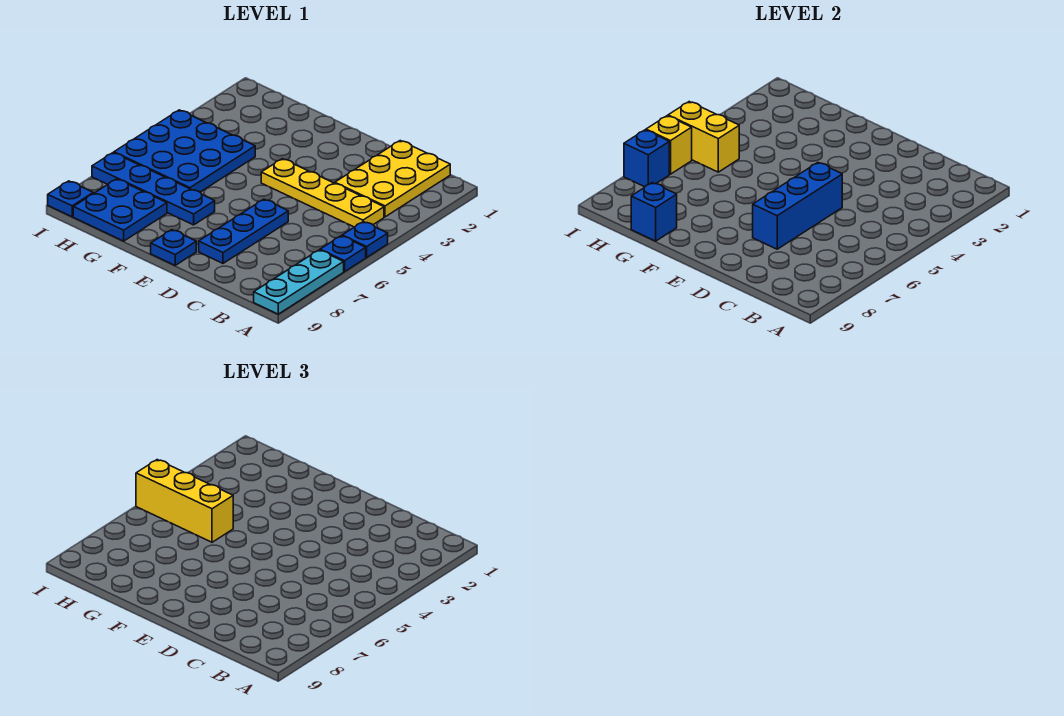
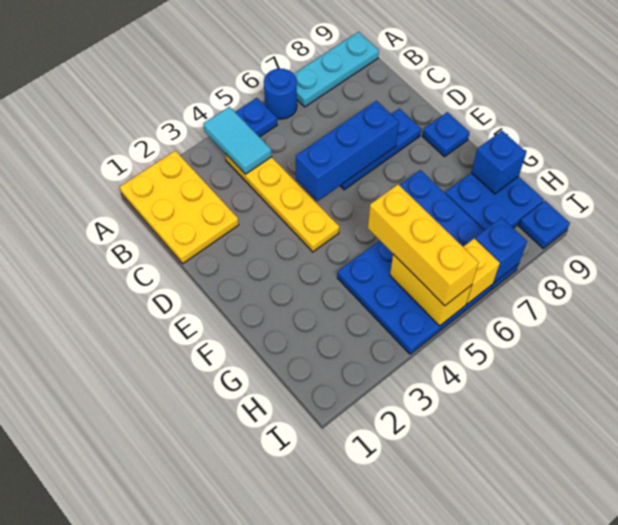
none -> cyan tile A4:B4 level 2
blue plate A6 level 1 -> blue round brick A6 level 1
yellow plate B1:C3 level 1 -> yellow plate A1:C2 level 1

